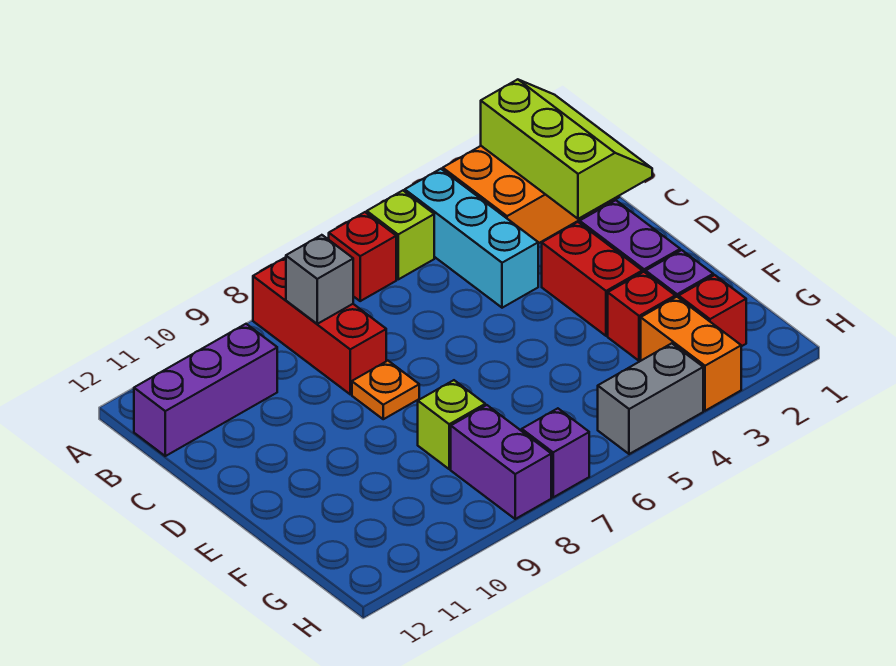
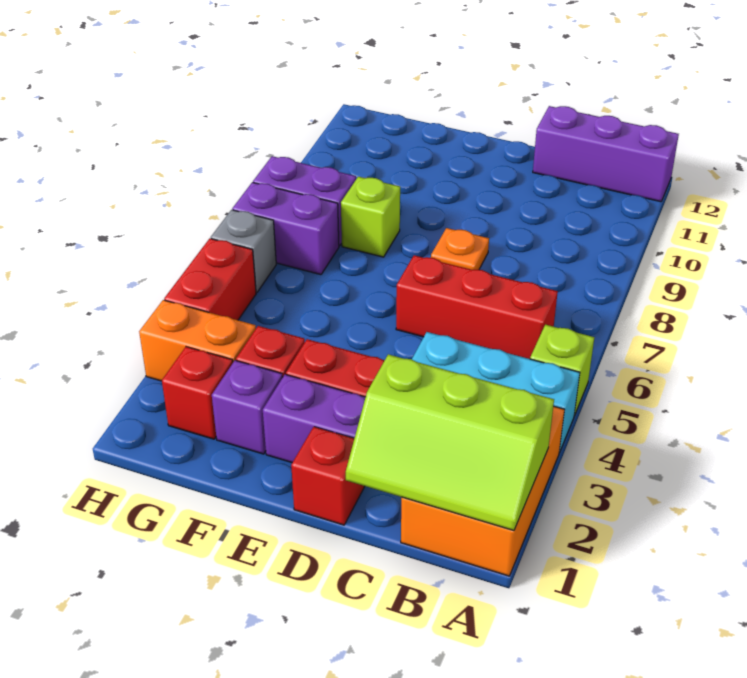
red brick A6 level 1 -> red brick D1 level 1
red brick A8:C8 level 1 -> red brick B6:D6 level 1
grey brick B8 level 2 -> grey brick H6 level 1
purple brick B10:B12 level 1 -> purple brick A12:C12 level 1
grey brick H4:H5 level 1 -> red brick H4:H5 level 1
purple brick H7 level 1 -> purple brick G7:H7 level 1

